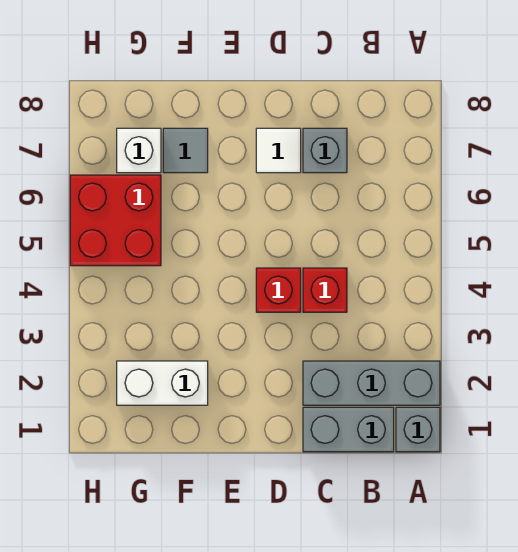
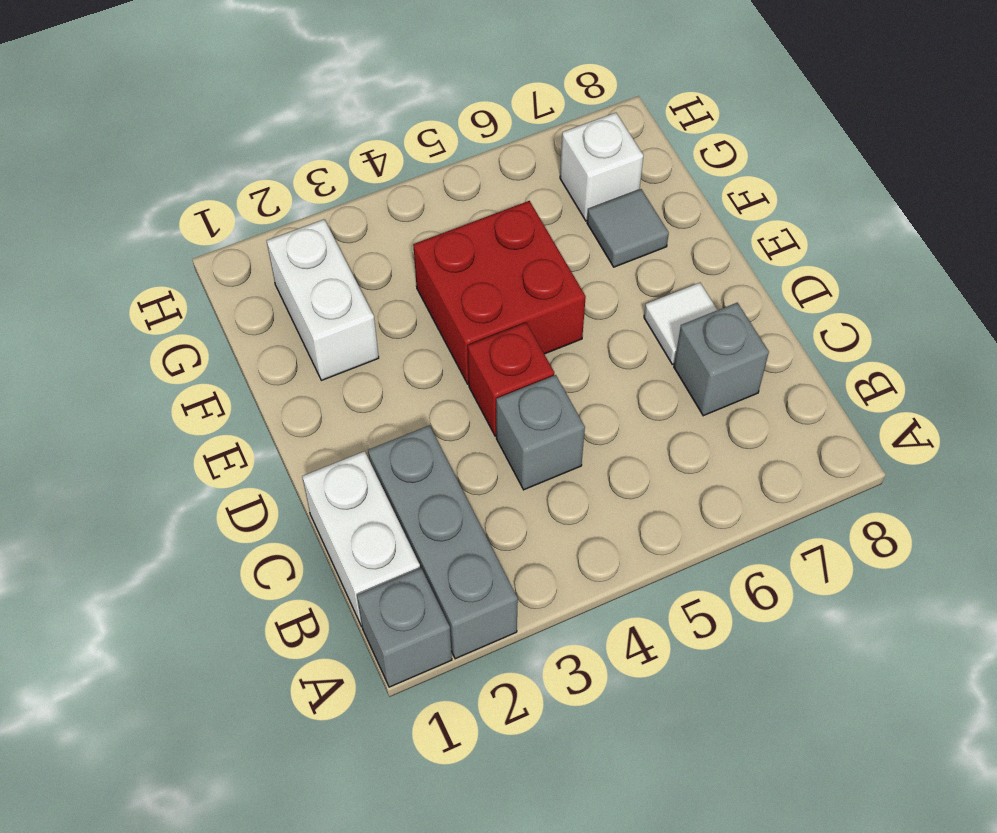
grey brick B1:C1 level 1 -> white brick B1:C1 level 1
red brick C4 level 1 -> grey brick C4 level 1
red brick G5:H6 level 1 -> red brick E4:F5 level 1

